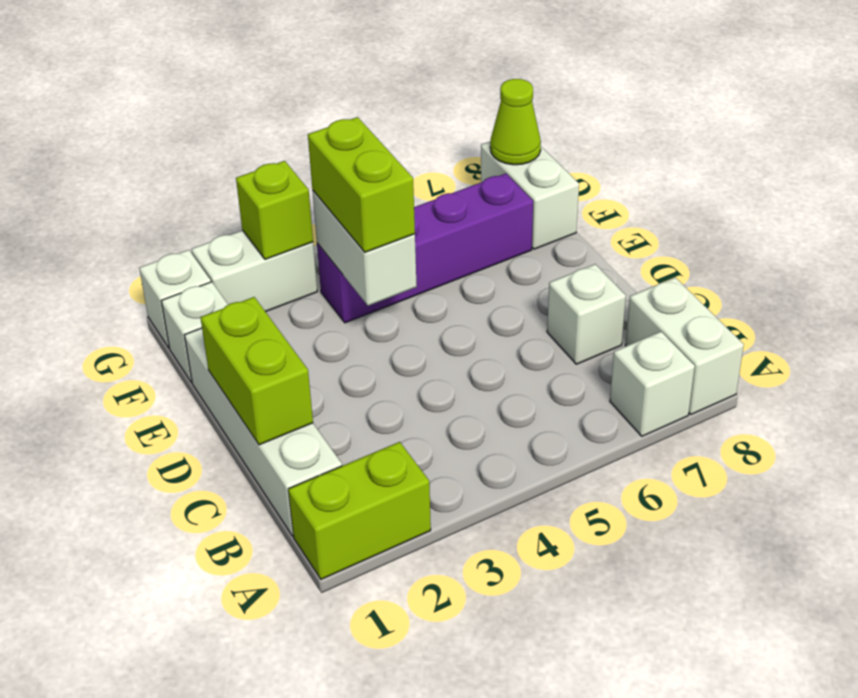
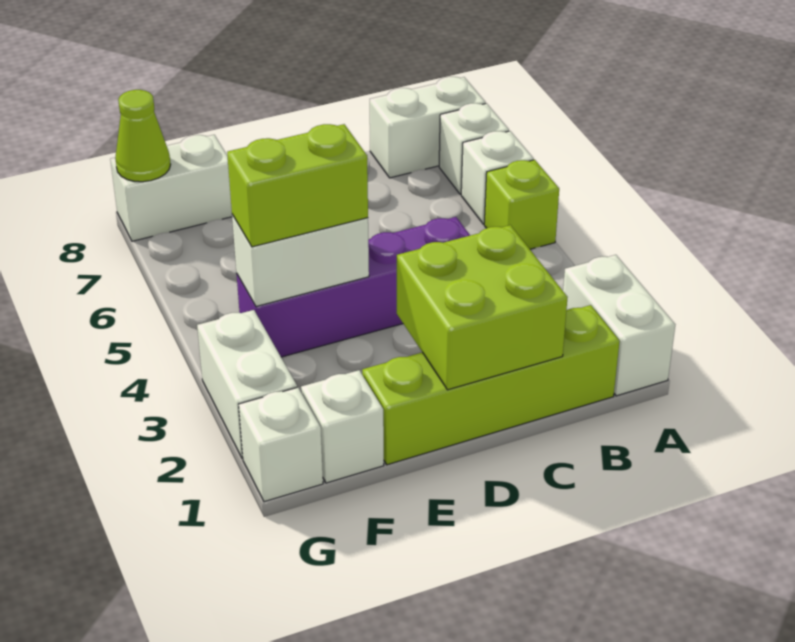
lime brick A1:A2 level 1 -> white brick A1:A2 level 1
white brick B1:E1 level 1 -> lime brick B1:E1 level 1
lime brick C1:D1 level 2 -> lime brick C1:D2 level 2
white brick C7 level 1 -> white brick A6 level 1
purple brick F4:F7 level 1 -> purple brick C4:F4 level 1
lime brick G3 level 2 -> lime brick A5 level 1

